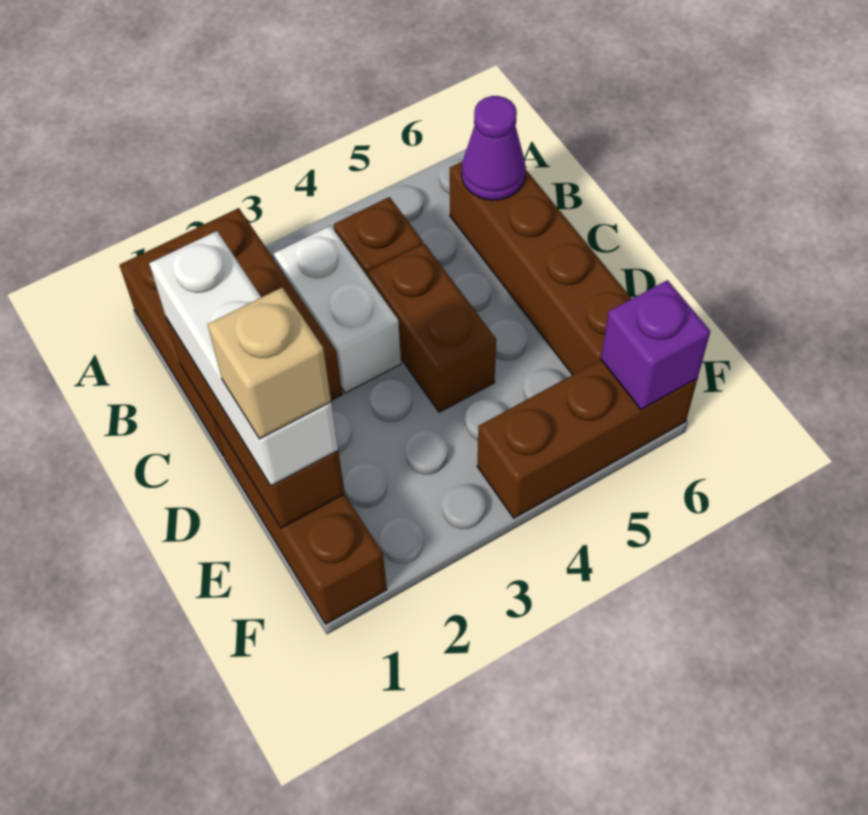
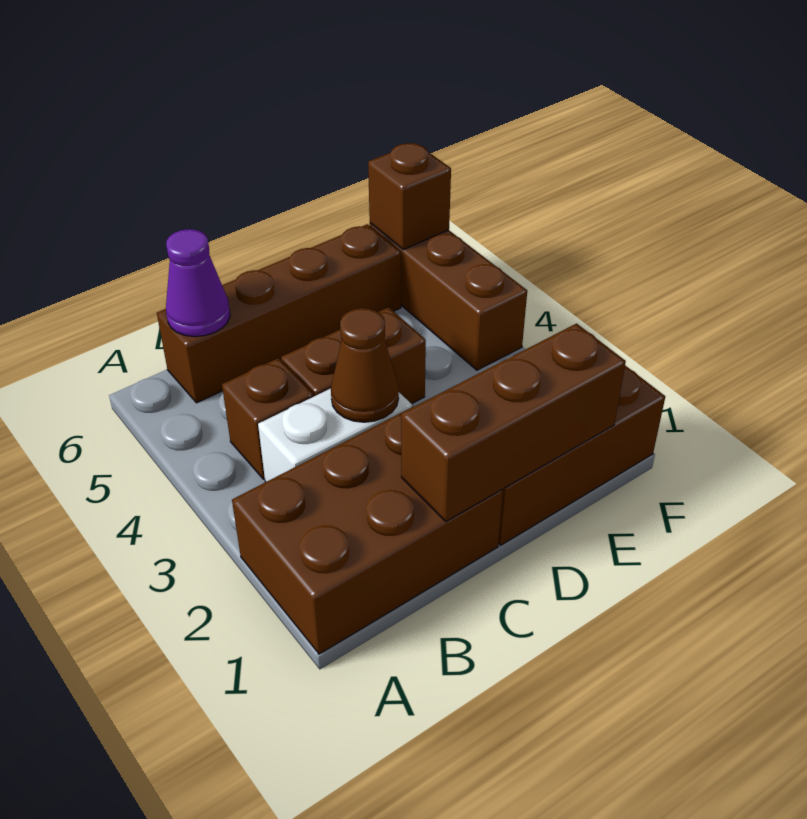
white brick C1:E1 level 3 -> none
none -> brown cone C3 level 2
tan brick E1 level 4 -> none
purple brick F6 level 2 -> brown brick F6 level 2

